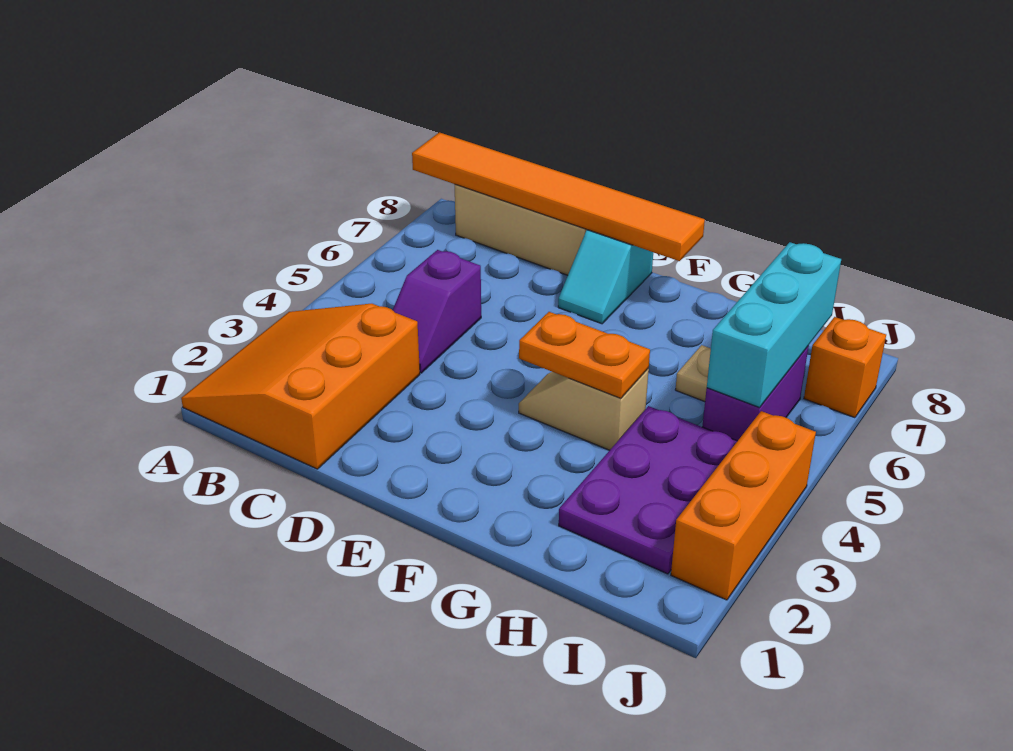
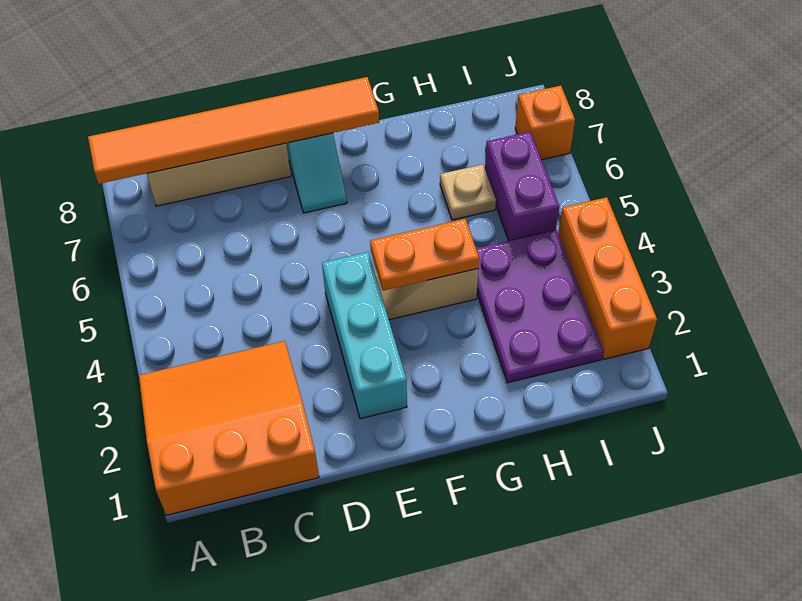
orange slope A1:C3 level 1 top C -> orange slope A1:C3 level 1 top 1
purple slope C4:C5 level 1 top 5 -> none
cyan brick I5:I7 level 2 -> cyan brick E2:E4 level 1

